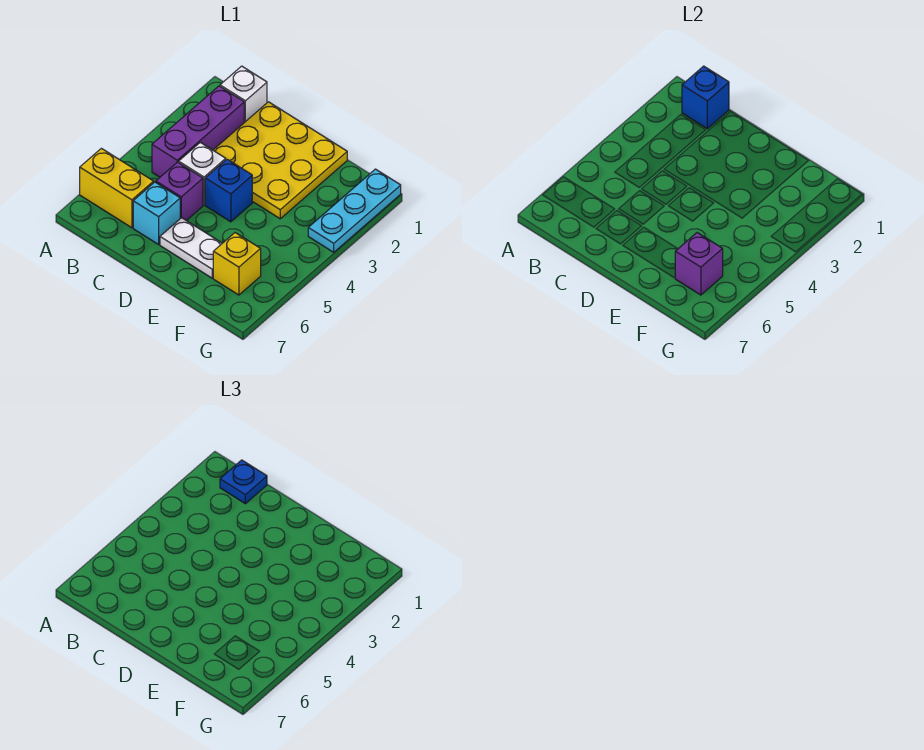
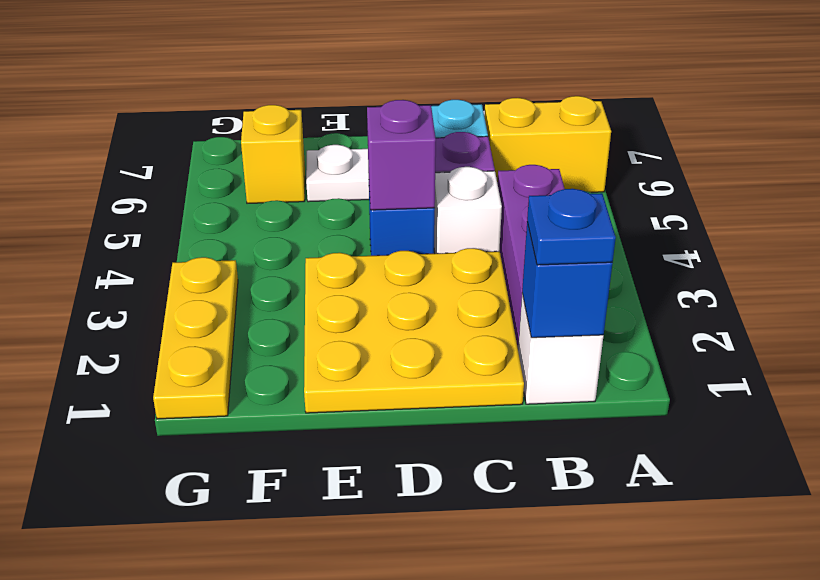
purple brick F6 level 2 -> purple brick D4 level 2
cyan plate G1:G3 level 1 -> yellow plate G1:G3 level 1

